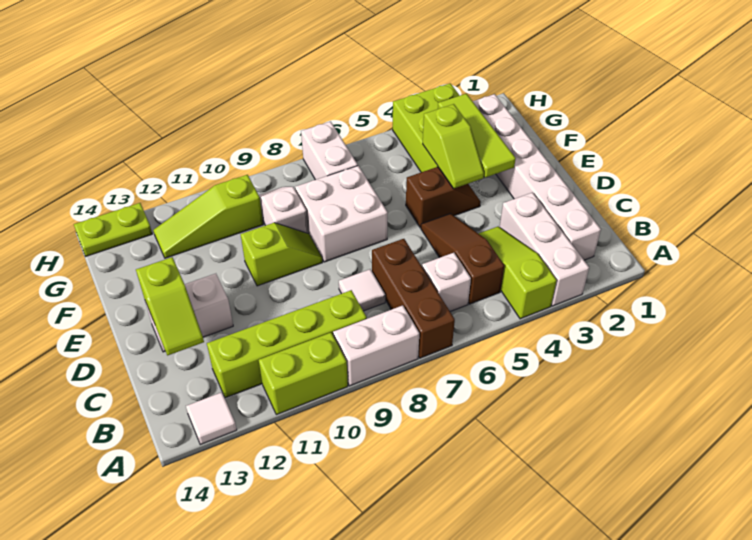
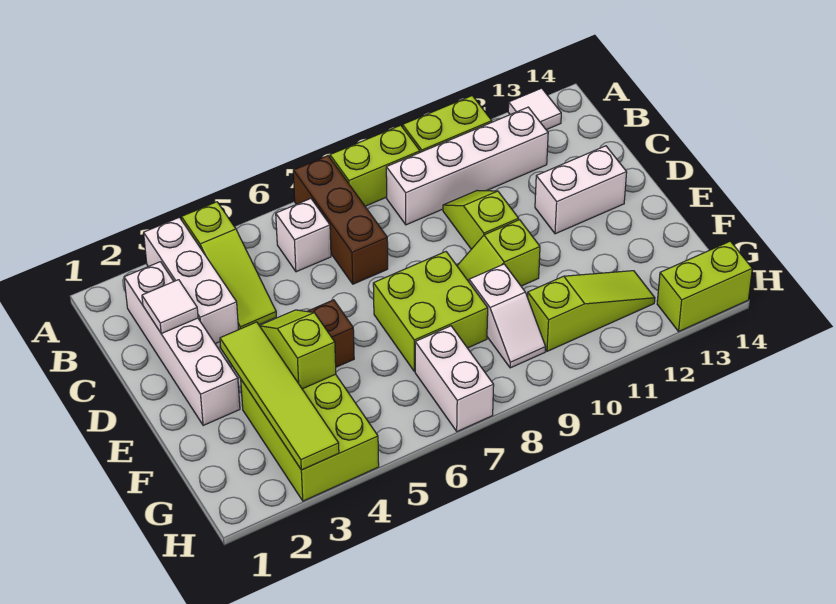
white brick A8:A9 level 1 -> lime brick A8:A9 level 1
white brick B2:G2 level 1 -> white brick B2:E2 level 1
brown slope B5:D5 level 1 top B -> none
lime brick B9:B12 level 1 -> white brick B9:B12 level 1
white tile C8 level 1 -> white tile C2 level 2
lime slope C13:D13 level 2 top D -> lime slope C10:D10 level 1 top D
lime tile E3:G3 level 2 -> lime tile E3:H3 level 2
white brick E7:F8 level 1 -> lime brick E7:F8 level 1
lime plate H13:H14 level 1 -> lime brick H13:H14 level 1

